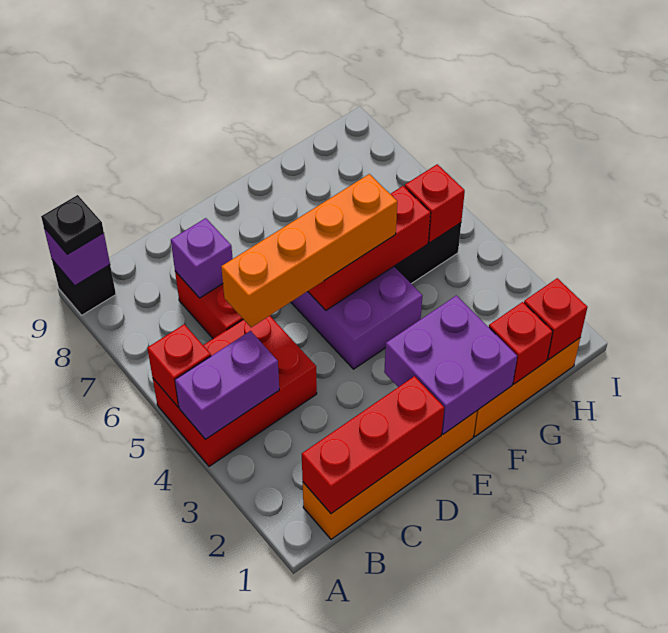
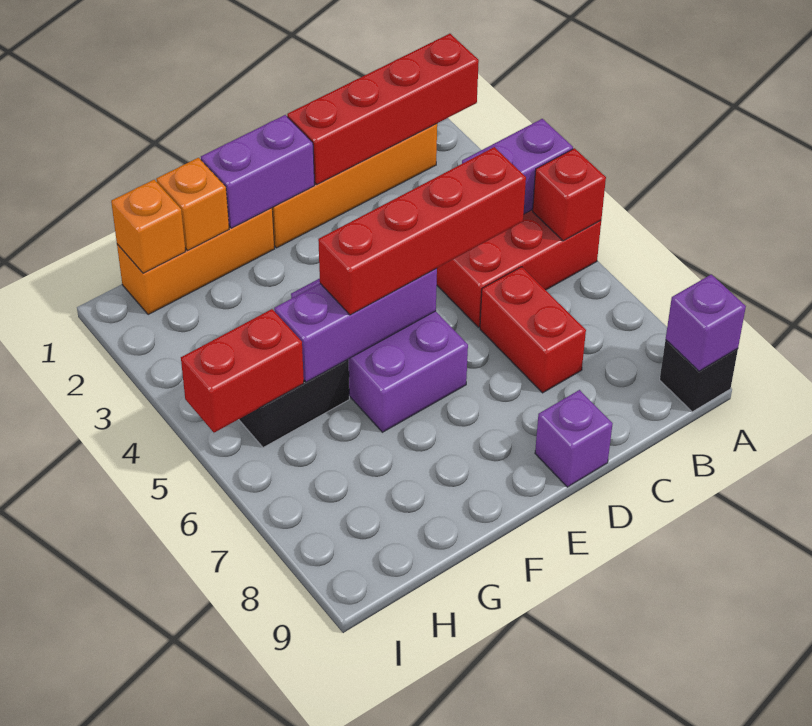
black plate A9 level 3 -> none
red brick B1:D1 level 2 -> red brick A1:D1 level 2
orange brick C5:F5 level 3 -> red brick C5:F5 level 3
purple brick C7 level 2 -> purple brick D9 level 1
purple brick E1:F2 level 2 -> purple brick E1:F1 level 2
red brick E5:G5 level 2 -> purple brick E5:G5 level 2
red brick G1 level 2 -> orange brick G1 level 2
red brick H1 level 2 -> orange brick H1 level 2
red brick H5 level 2 -> red brick H5:I5 level 2

